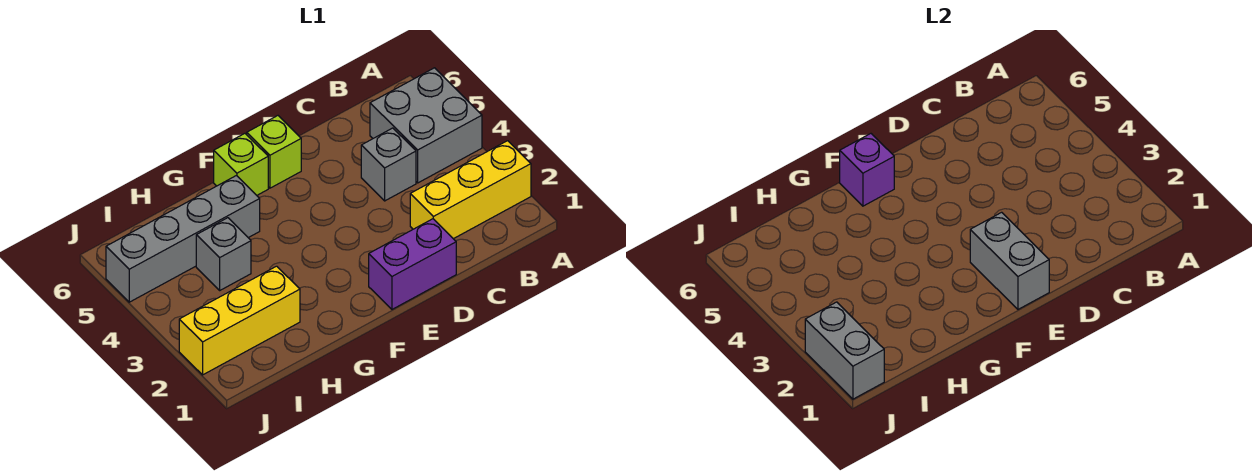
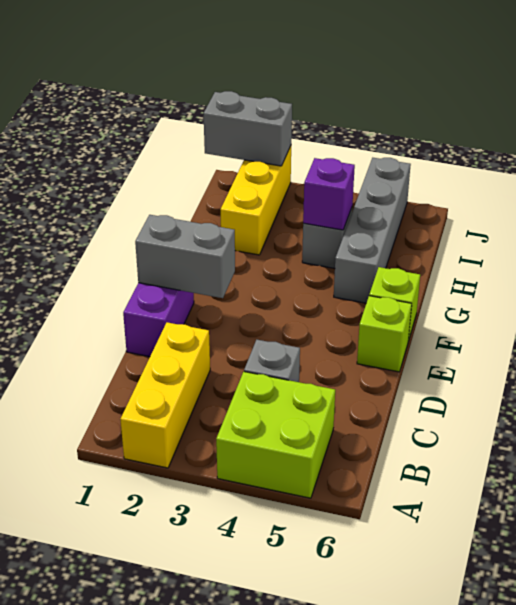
grey brick A4:B5 level 1 -> lime brick A4:B5 level 1
purple brick F6 level 2 -> purple brick H4 level 2

